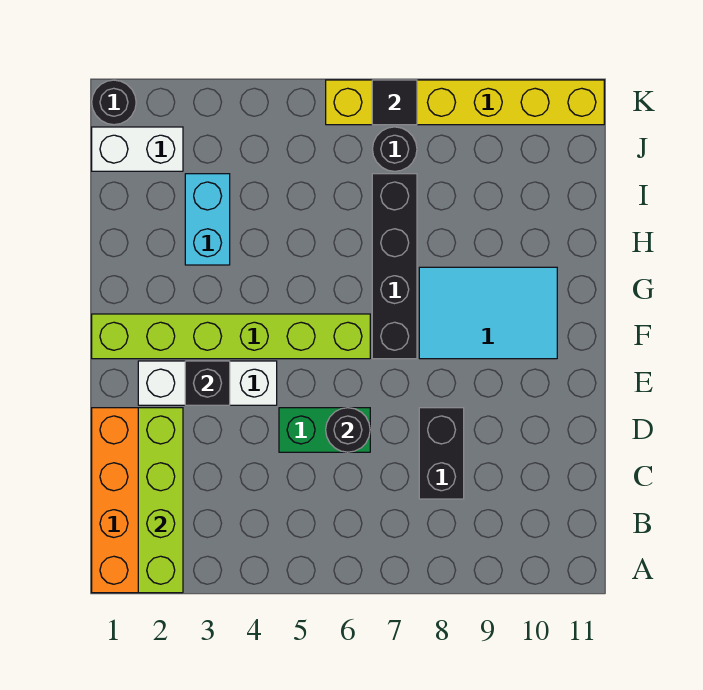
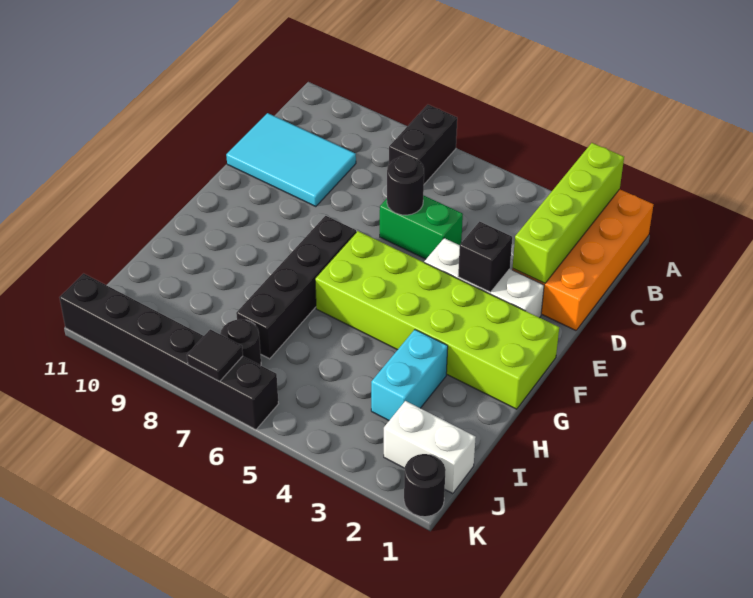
black brick C8:D8 level 1 -> black brick A7:B7 level 1
lime brick F1:F6 level 1 -> lime brick F1:G6 level 1
cyan tile F8:G10 level 1 -> cyan tile C9:D11 level 1
yellow brick K6:K11 level 1 -> black brick K6:K11 level 1

